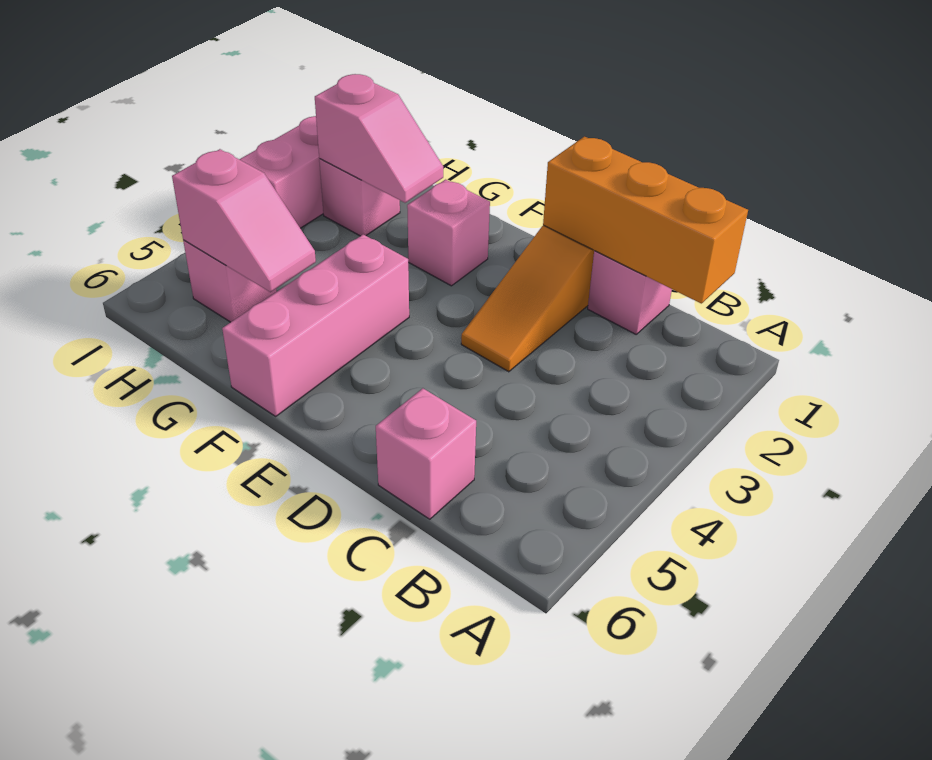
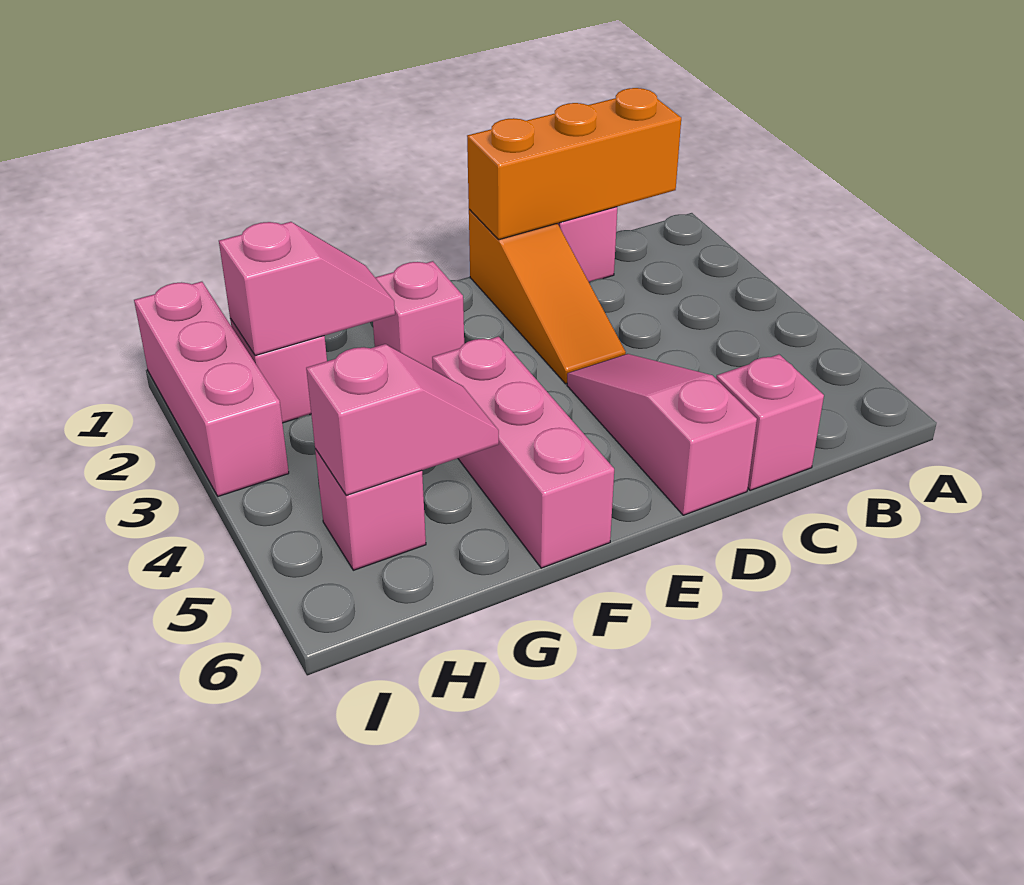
none -> pink slope D4:D6 level 1 top 6

